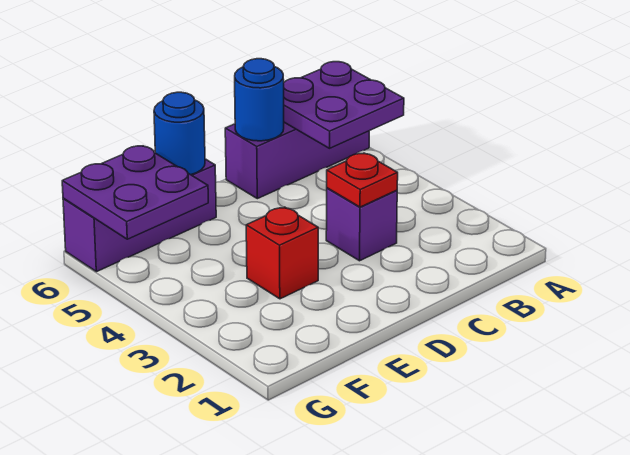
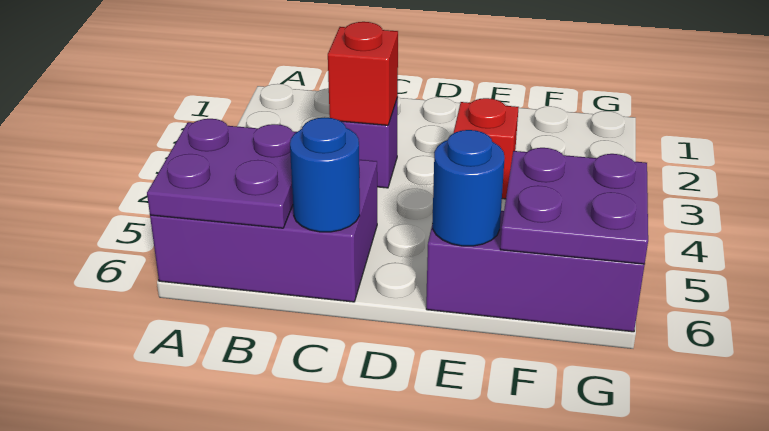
purple brick A6:C6 level 1 -> purple brick A5:C6 level 1
red plate C3 level 2 -> red brick C3 level 2

